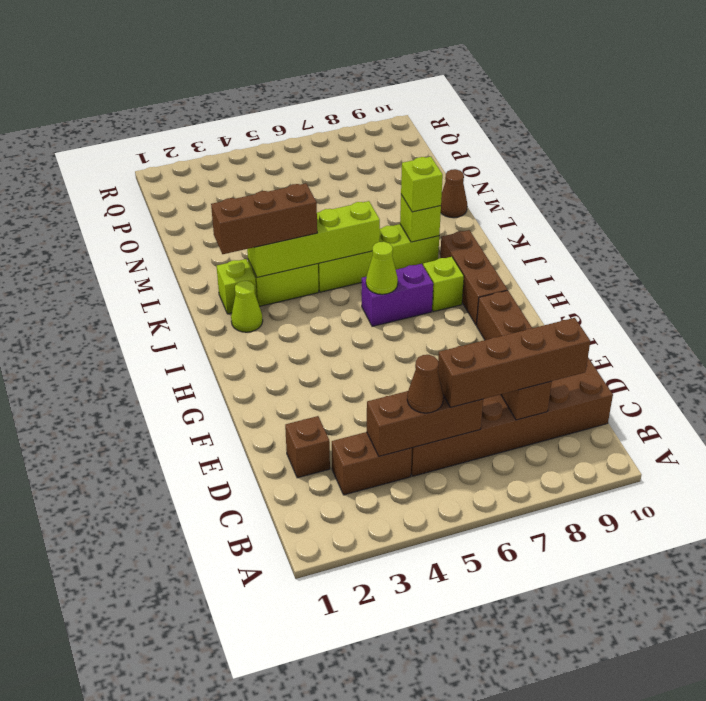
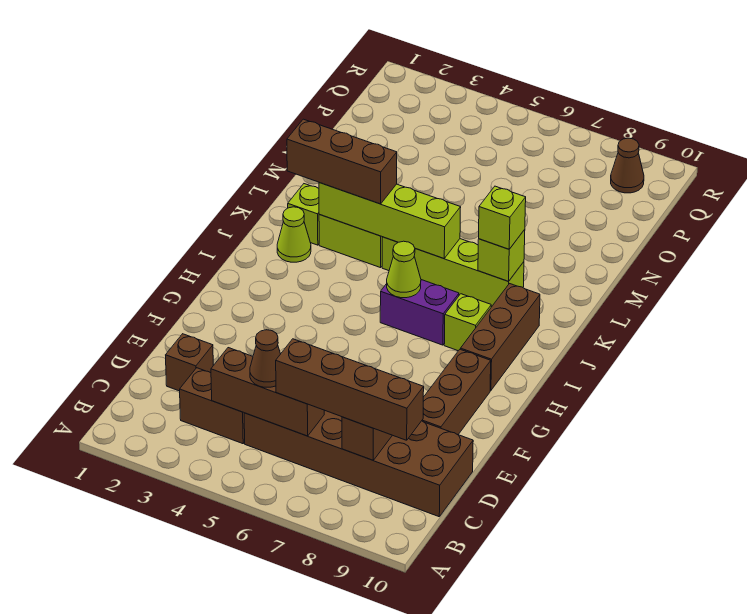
brown cone M10 level 1 -> brown cone Q9 level 1

